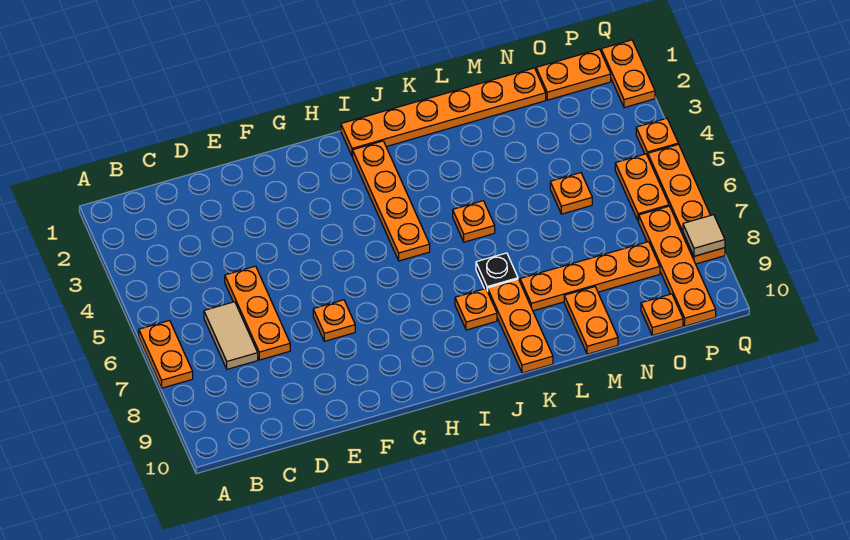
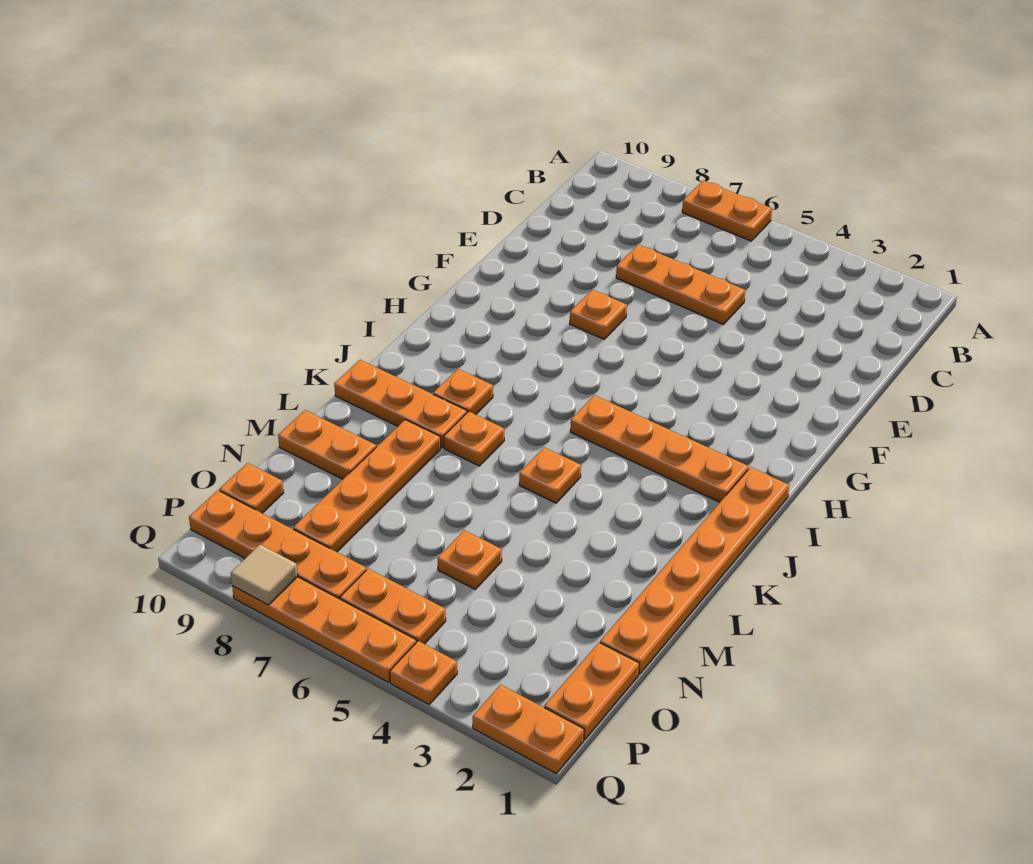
tan tile C6:C7 level 1 -> none
black plate K7 level 1 -> orange plate K7 level 1

